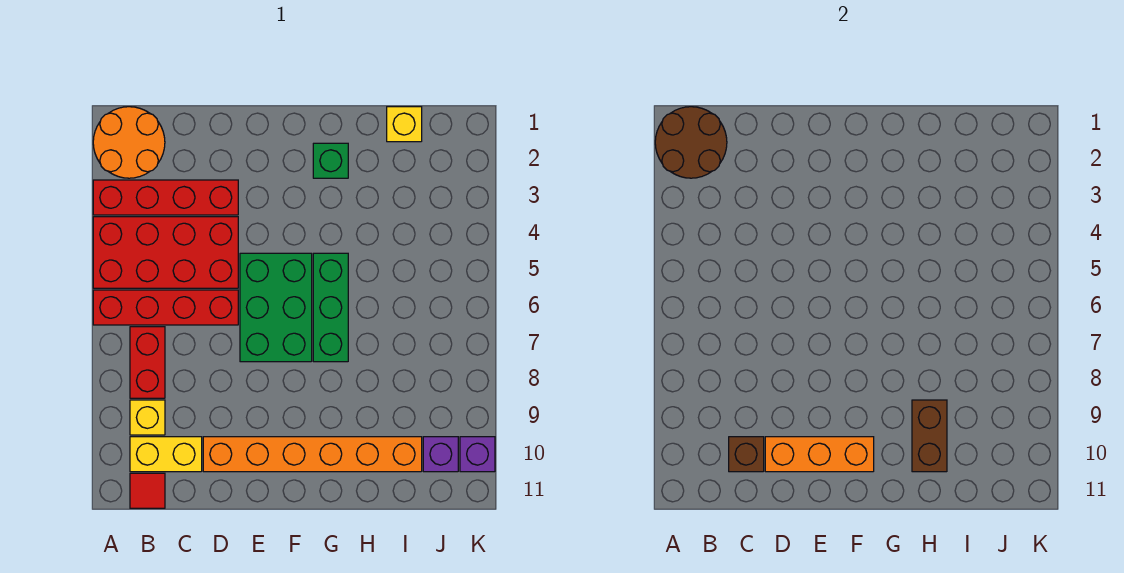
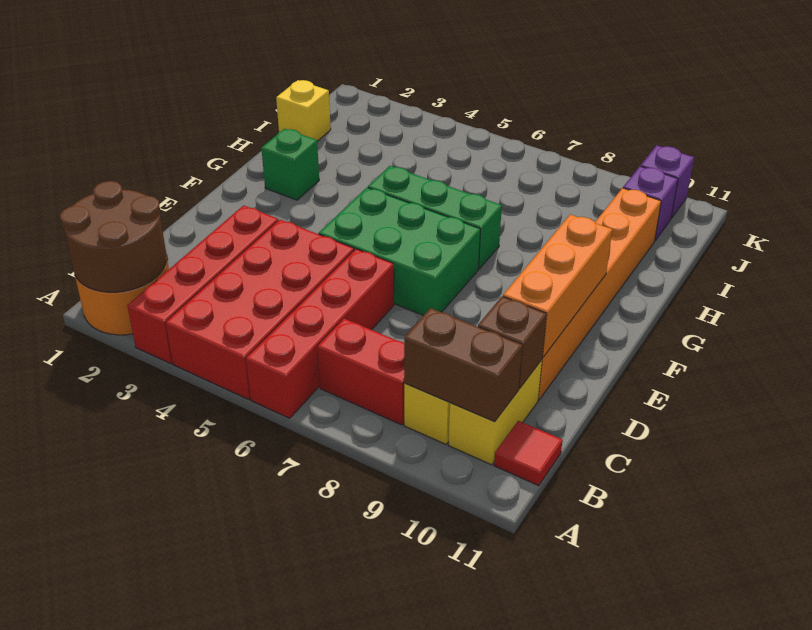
brown brick H9:H10 level 2 -> brown brick B9:B10 level 2

